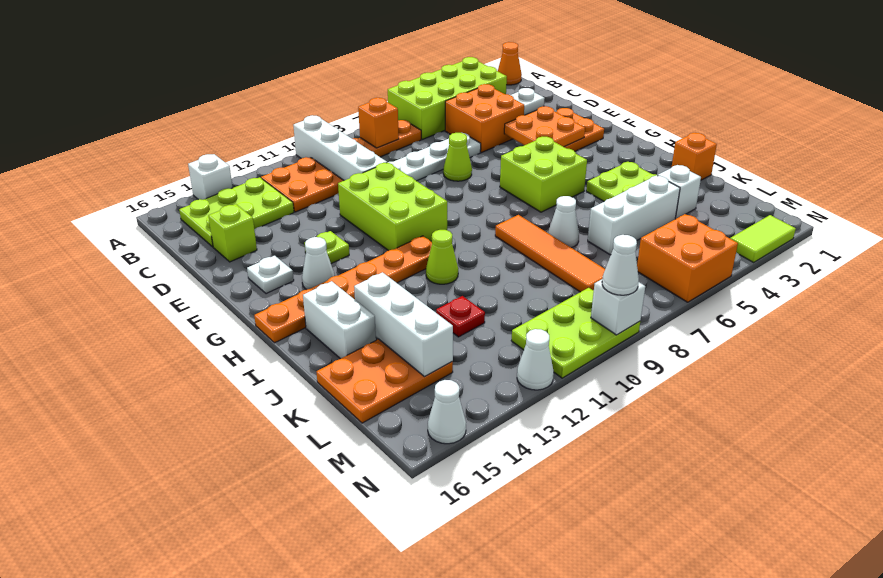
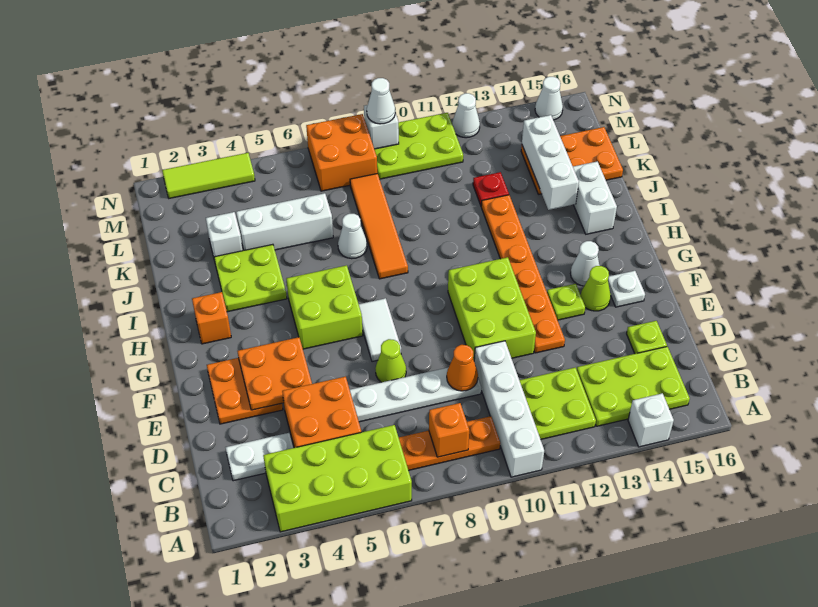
orange cone A1 level 1 -> orange cone D9 level 2
orange plate B11:C12 level 1 -> lime plate B11:C12 level 1
lime brick D15 level 1 -> lime plate D15 level 1
none -> white tile F7:G7 level 1
orange plate H11:H16 level 1 -> orange plate E12:J12 level 1
lime cone I11 level 1 -> lime cone F14 level 1
orange brick J1 level 1 -> orange brick H2 level 1
orange brick M5:N6 level 1 -> orange brick M7:N8 level 1
lime tile N2:N3 level 1 -> lime tile N2:N4 level 1

